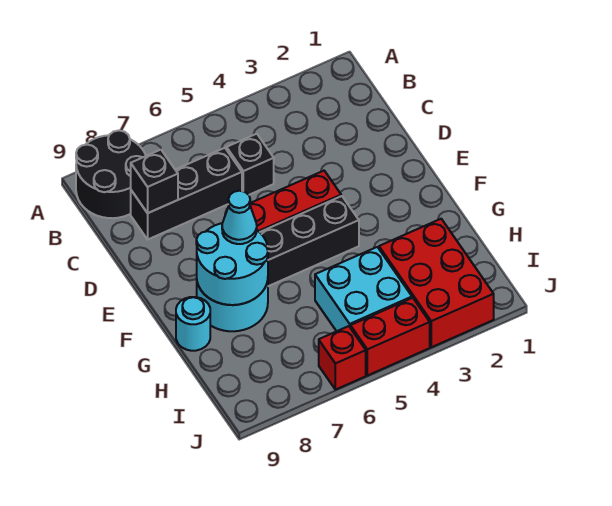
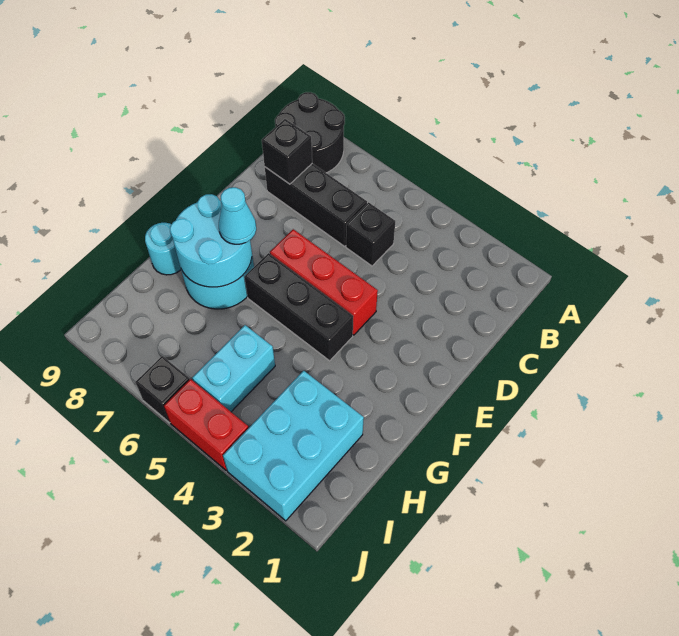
red brick H2:J3 level 1 -> cyan brick H2:J3 level 1
cyan brick H4:I5 level 1 -> cyan brick H5:I5 level 1
red brick J6 level 1 -> black brick J6 level 1

